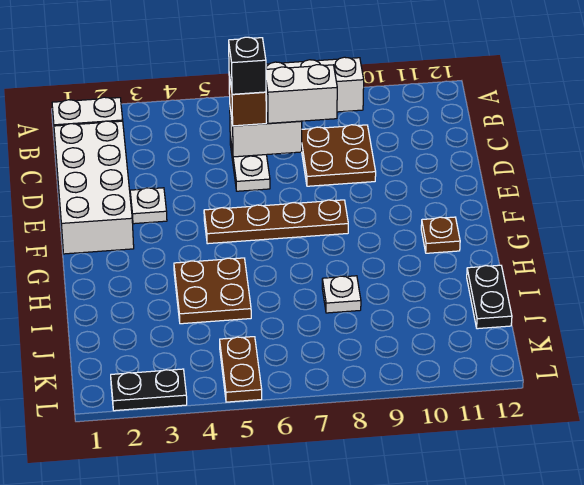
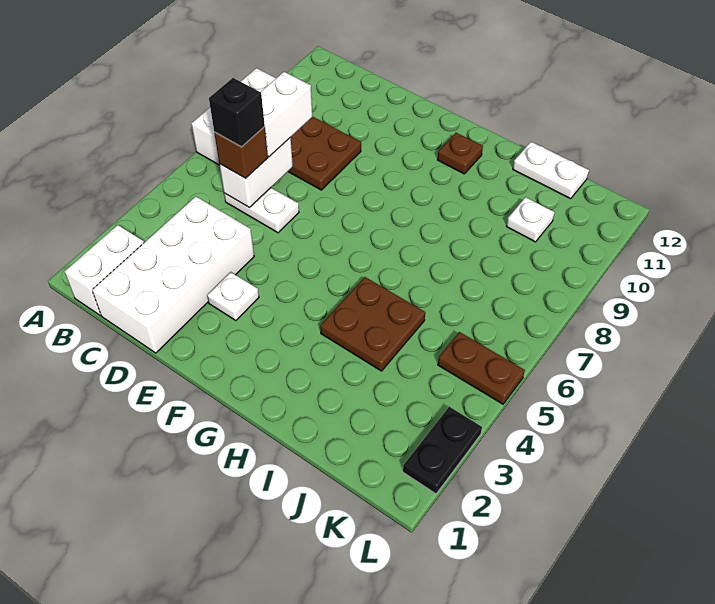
white brick C1:F2 level 1 -> white brick C1:D4 level 1
brown plate F5:F8 level 1 -> none
white plate I8 level 1 -> white plate J10 level 1
black plate I12:J12 level 1 -> white plate I12:J12 level 1

